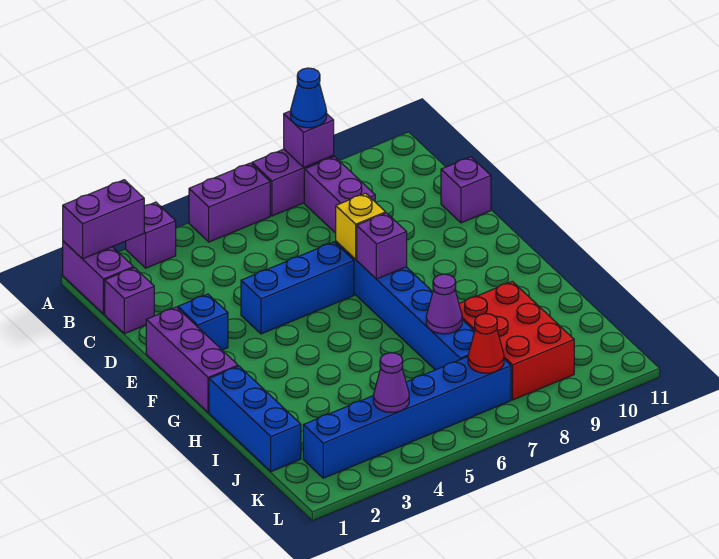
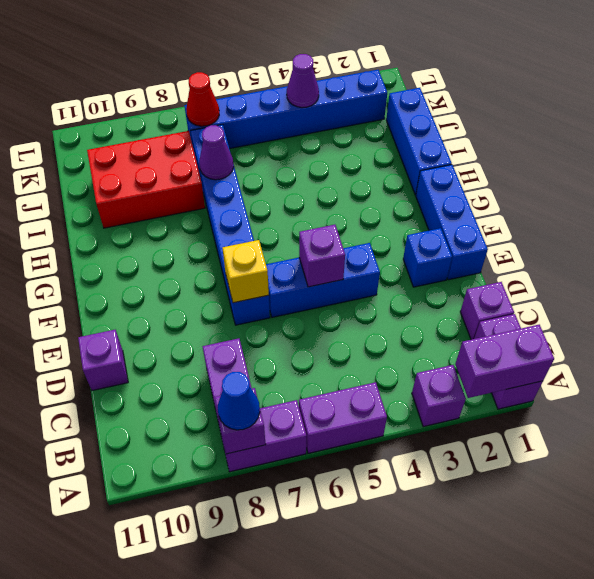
purple brick E1:G1 level 1 -> blue brick E1:G1 level 1
purple brick F7 level 2 -> purple brick E5 level 2
red brick I8:K9 level 1 -> red brick I8:J10 level 1

